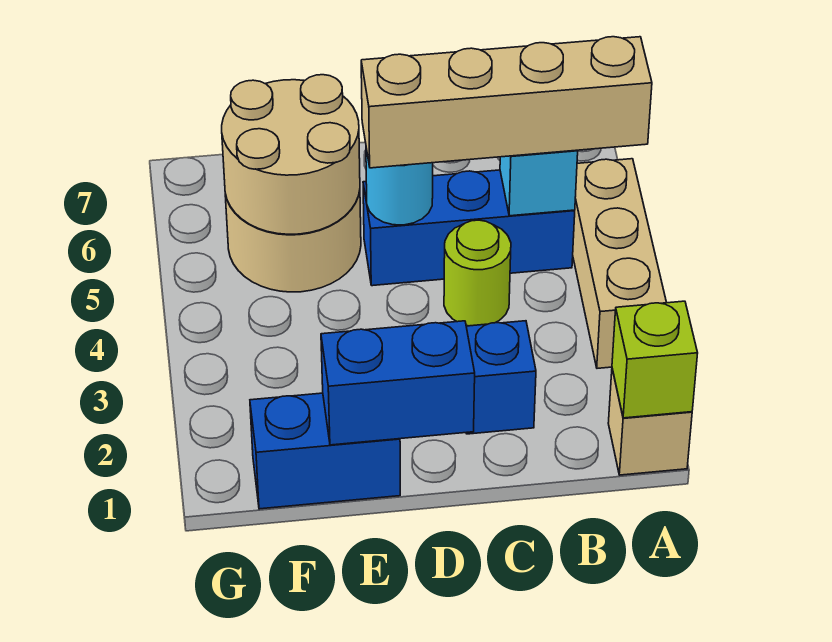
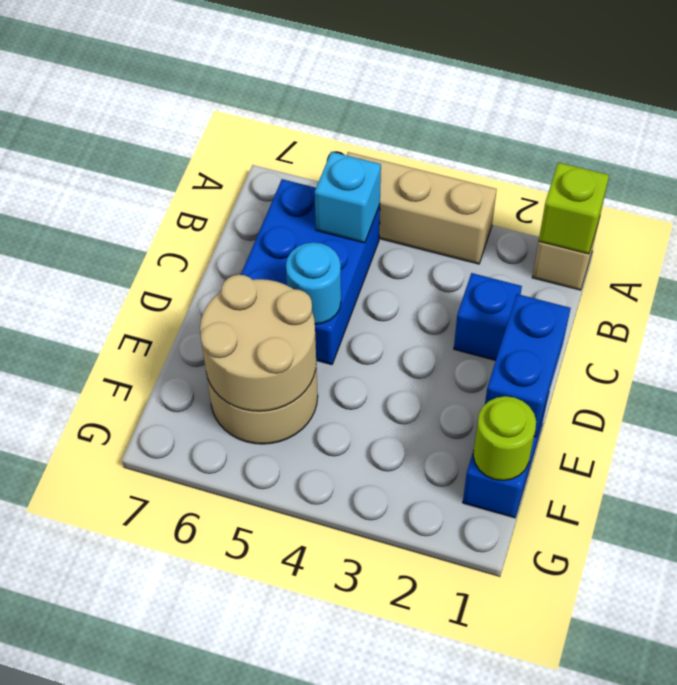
tan brick A5:D5 level 3 -> none
blue brick B5:D5 level 1 -> blue brick B5:D6 level 1
lime round brick C4 level 1 -> lime round brick F1 level 2

